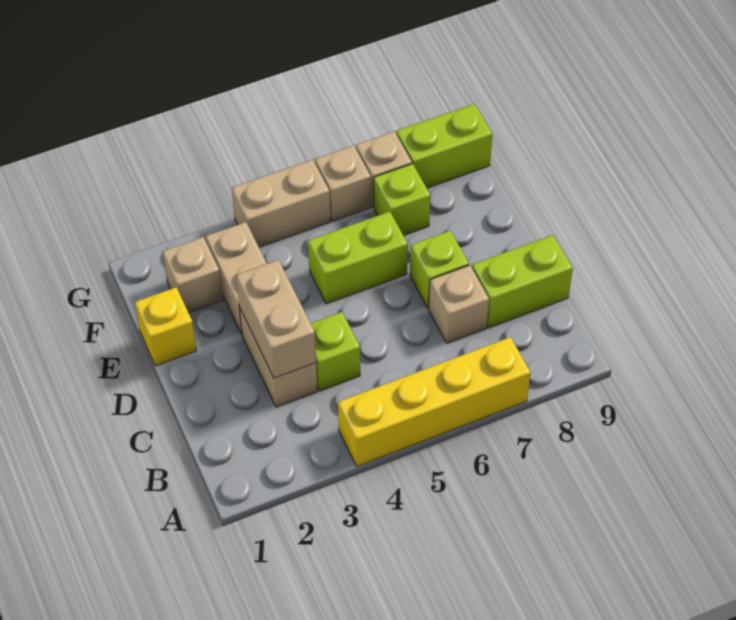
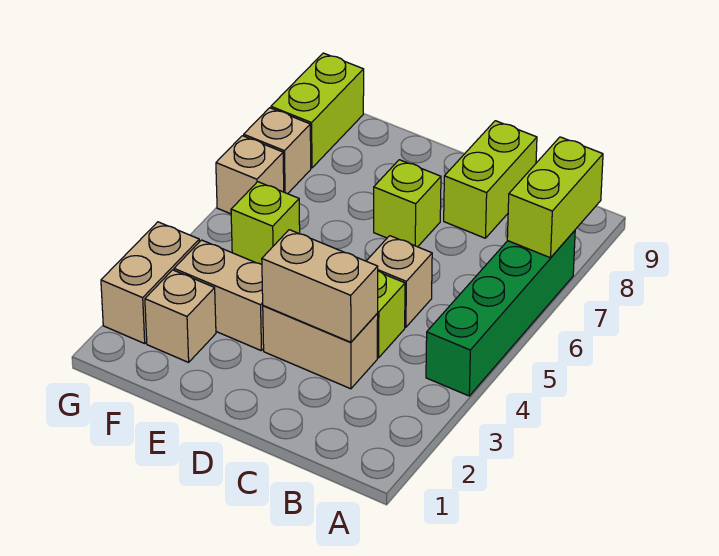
yellow brick A4:A7 level 1 -> green brick A4:A7 level 1
tan brick C7 level 1 -> tan brick C5 level 1
yellow brick E1 level 1 -> none
lime brick E5:E6 level 1 -> lime brick A7:A8 level 2
lime brick F7 level 1 -> lime brick F5 level 1
tan brick G4:G5 level 1 -> tan brick G2:G3 level 1

